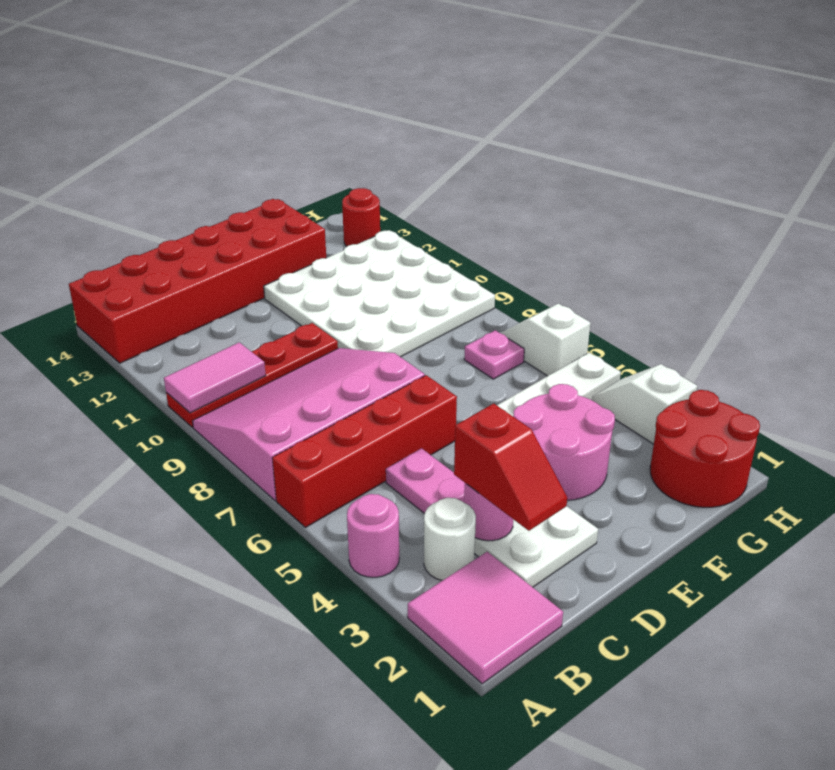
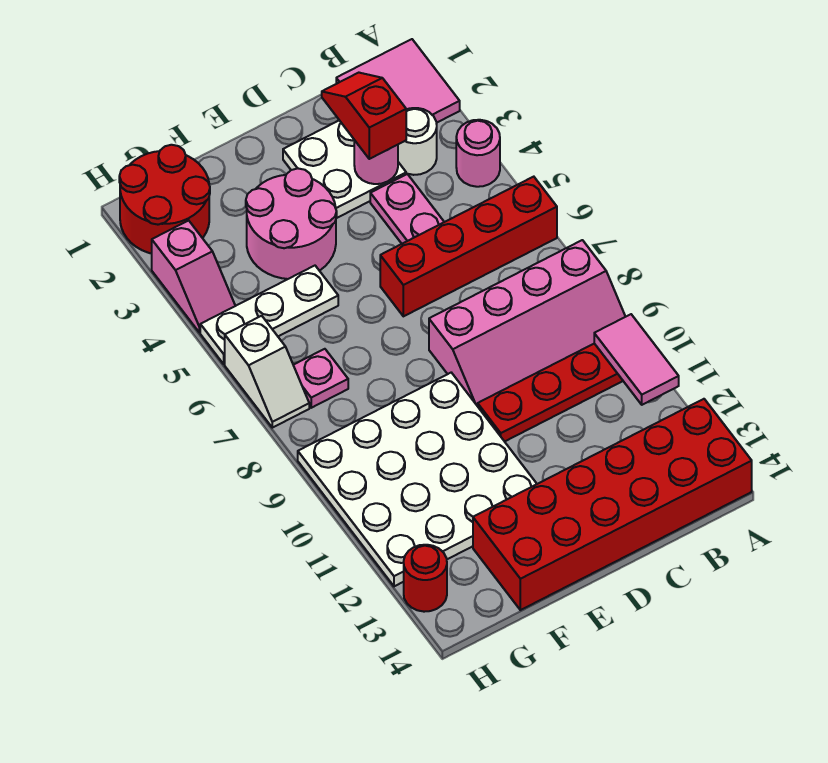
pink slope A7:D9 level 1 top 7 -> pink slope A8:D9 level 1 top 8
pink tile A10:B10 level 2 -> pink tile A10:A11 level 2
white slope H3:H4 level 1 top 3 -> pink slope H3:H4 level 1 top 3

